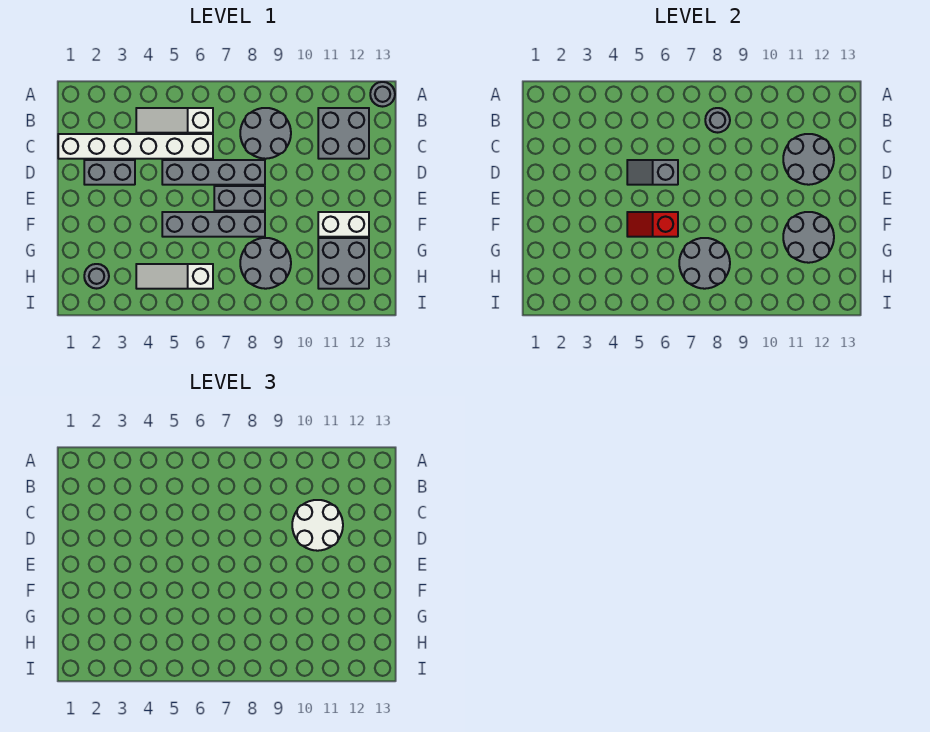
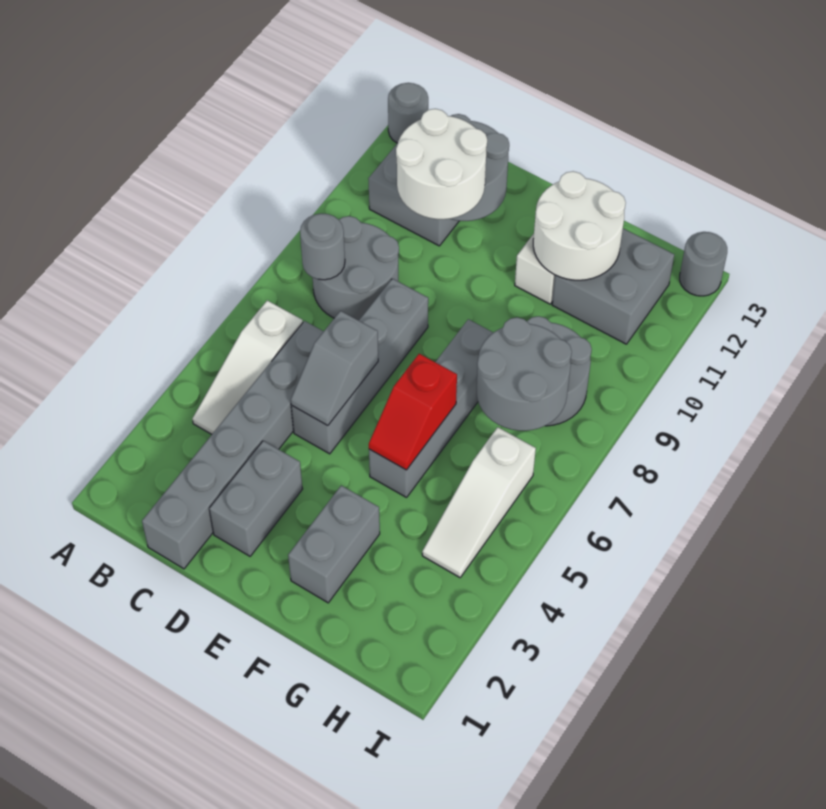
white brick C1:C6 level 1 -> grey brick C1:C6 level 1
grey brick E7:E8 level 1 -> grey brick F2:F3 level 1
grey round brick F11:G12 level 2 -> white round brick F11:G12 level 2
grey round brick H2 level 1 -> grey round brick I13 level 1

